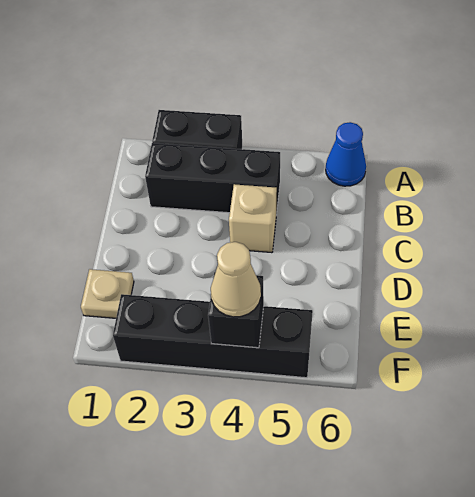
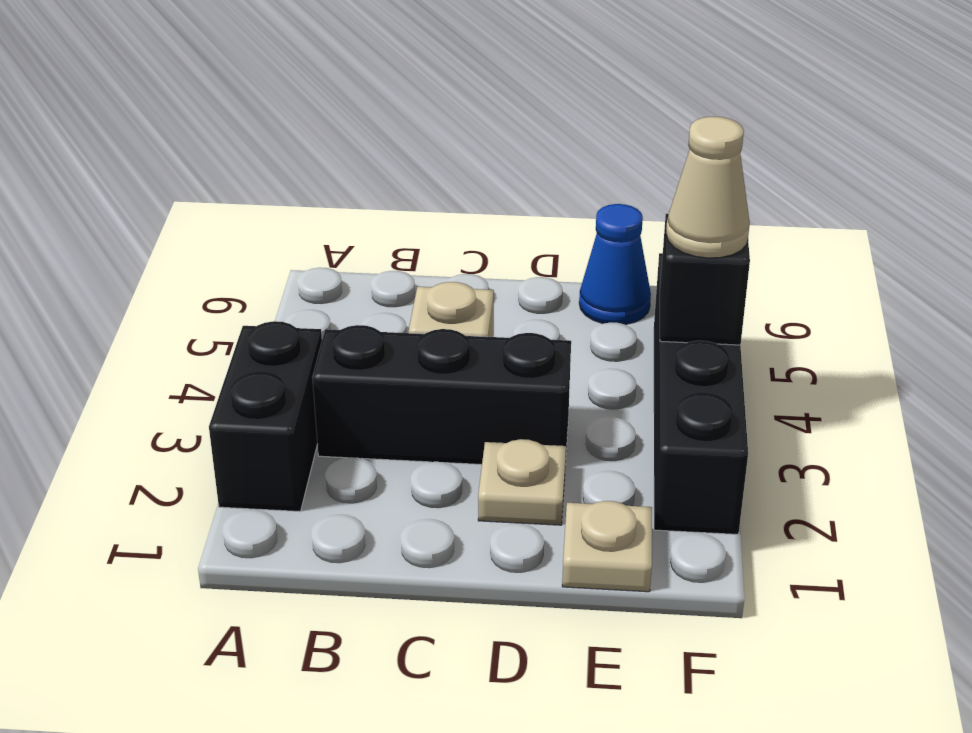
blue cone A6 level 1 -> blue cone E6 level 1
black brick B2:B4 level 1 -> black brick B3:D3 level 1
none -> tan plate D2 level 1

